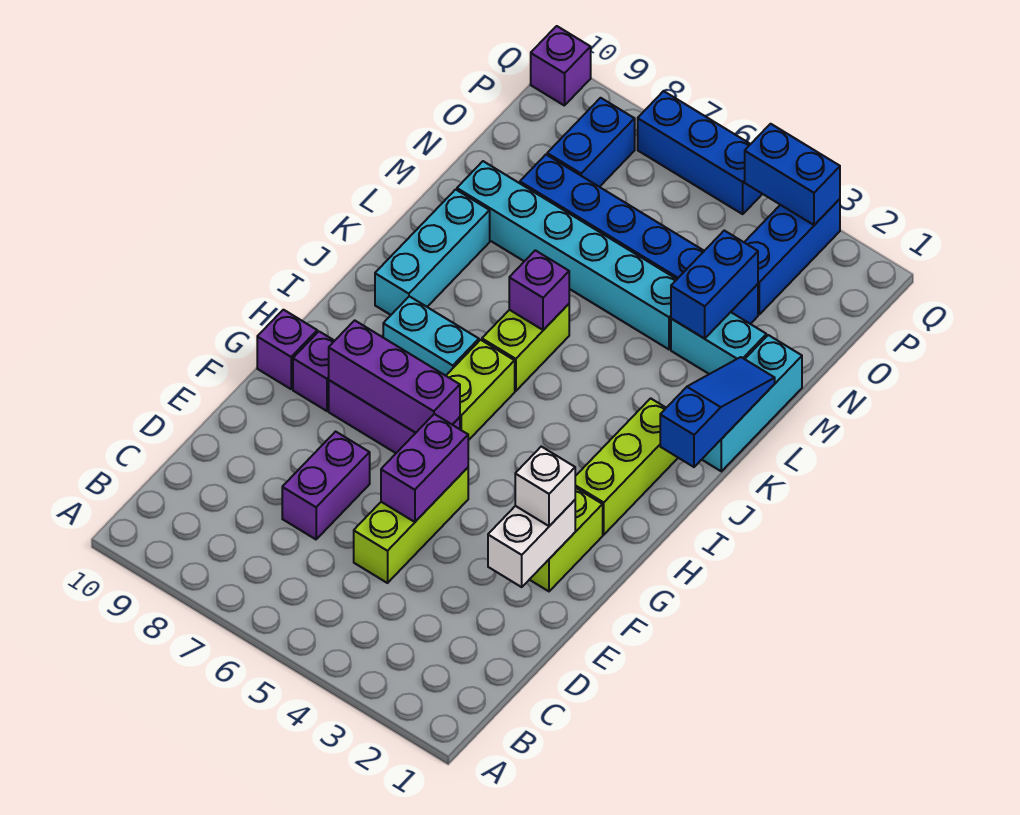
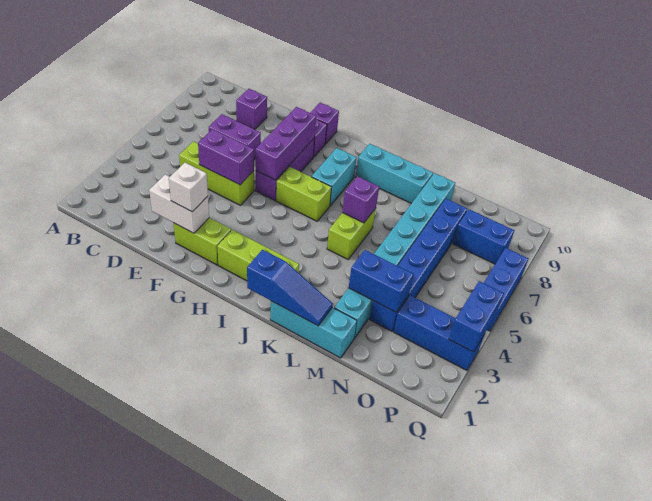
lime brick J6:K6 level 1 -> lime brick K5:K6 level 1
purple brick Q10 level 1 -> purple brick D9 level 1

